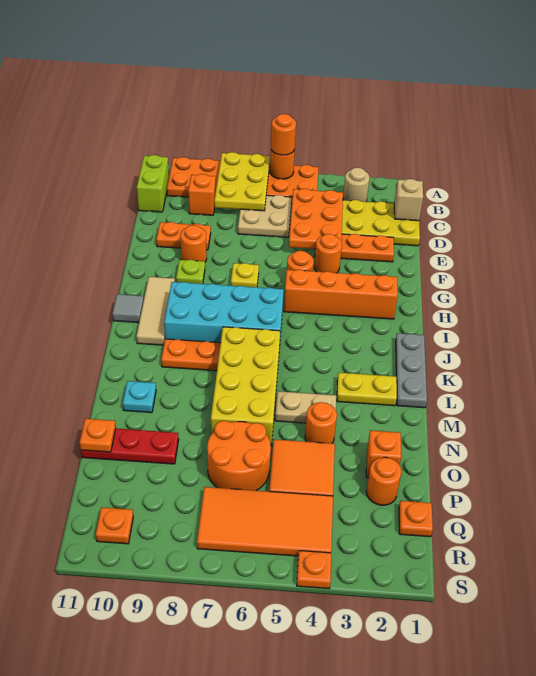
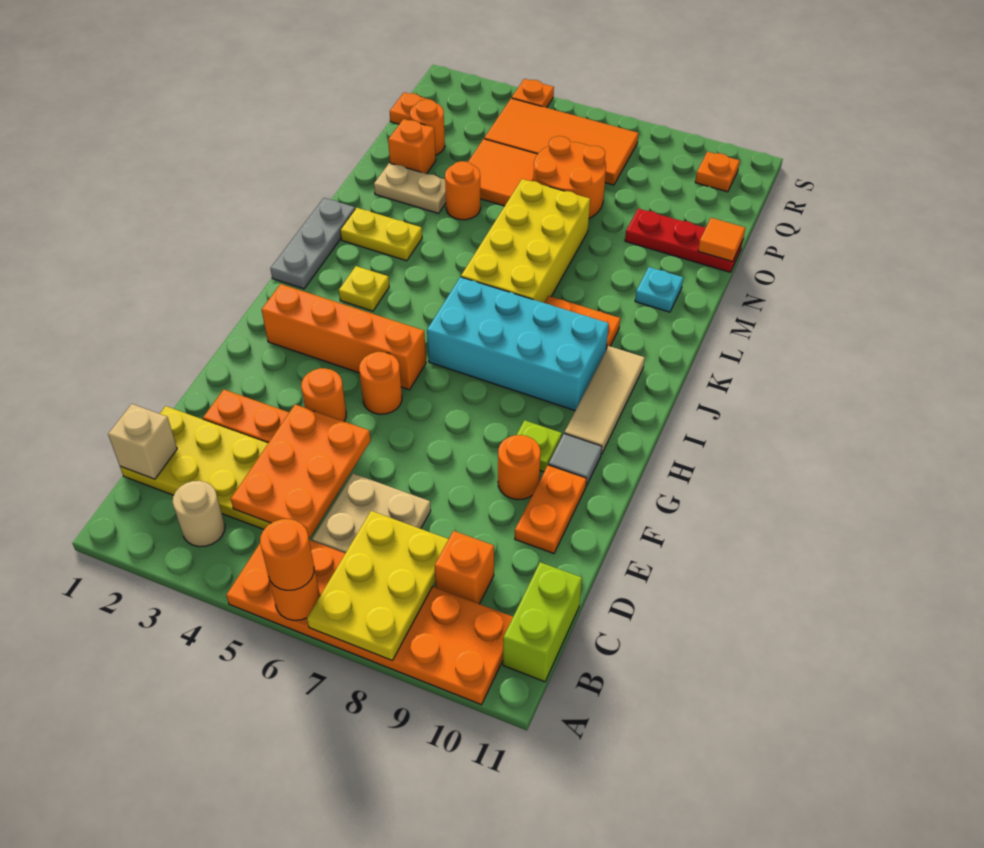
orange plate E9:E10 level 1 -> orange plate E10:F10 level 1
yellow plate G7 level 1 -> yellow plate J3 level 1
grey tile I11 level 1 -> grey tile G10 level 1
tan plate M4:M5 level 1 -> tan plate N2:N3 level 1
orange plate O11 level 2 -> orange tile O11 level 2

